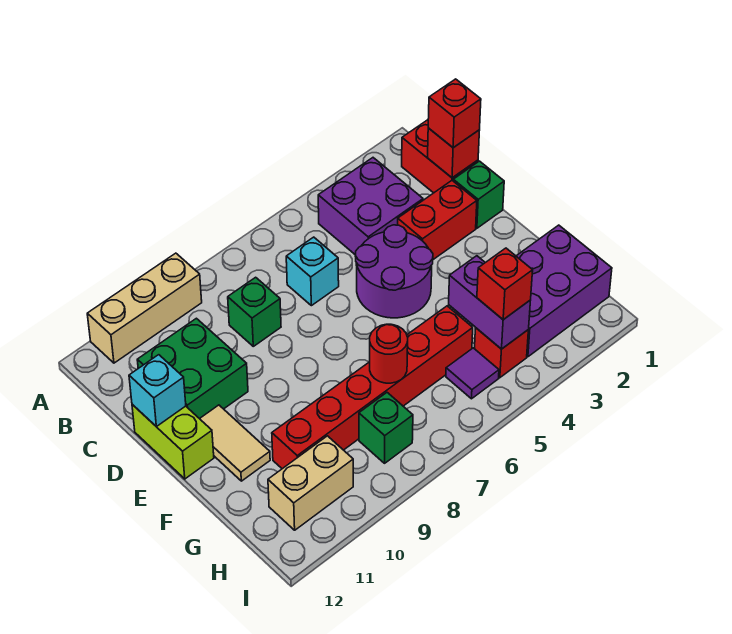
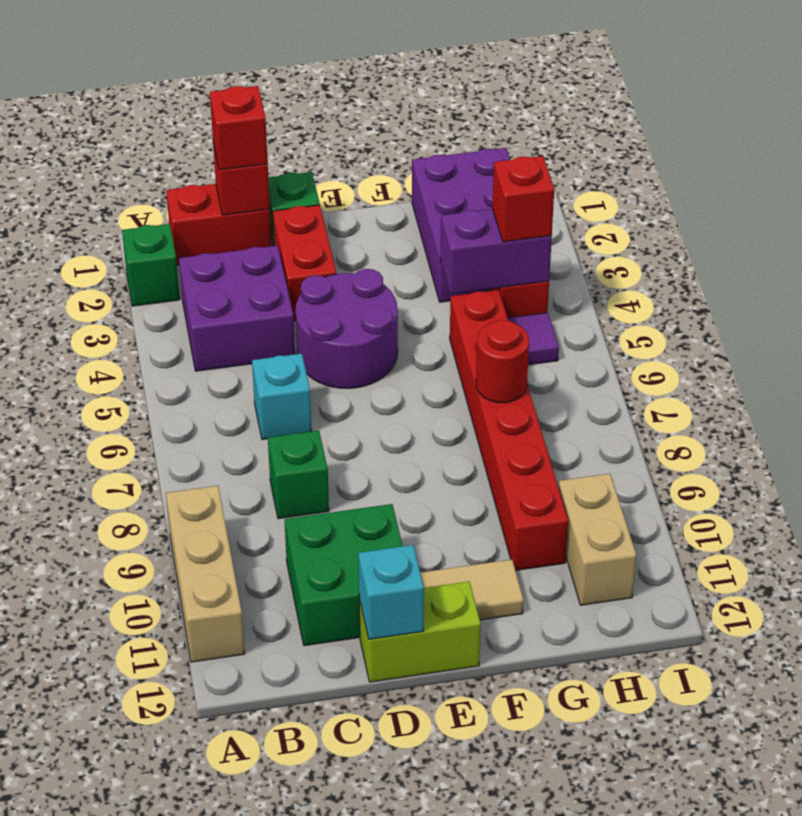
green brick H8 level 1 -> green brick A2 level 1

